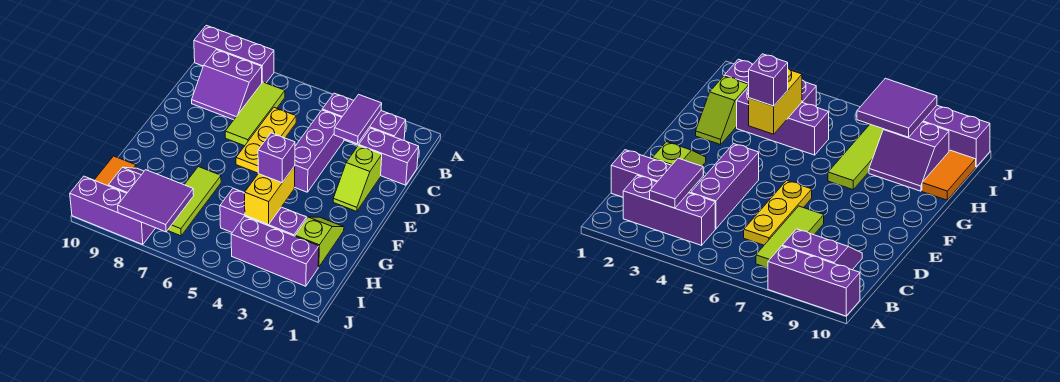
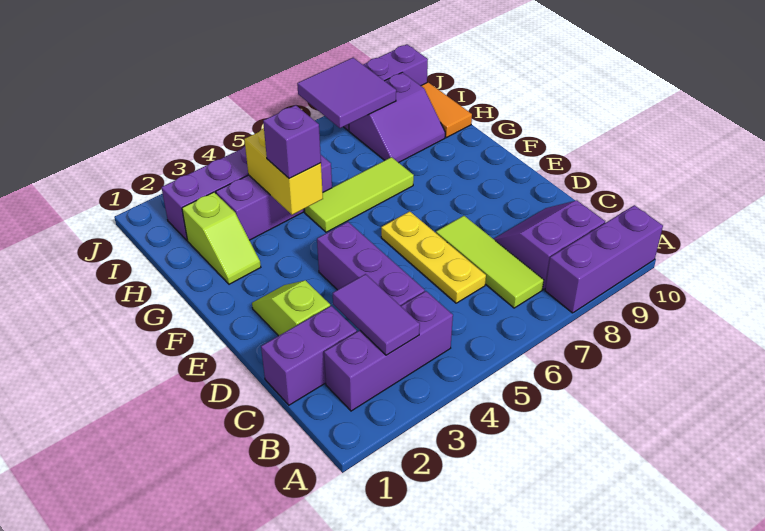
lime tile G7:I7 level 1 -> lime tile G5:G7 level 1

